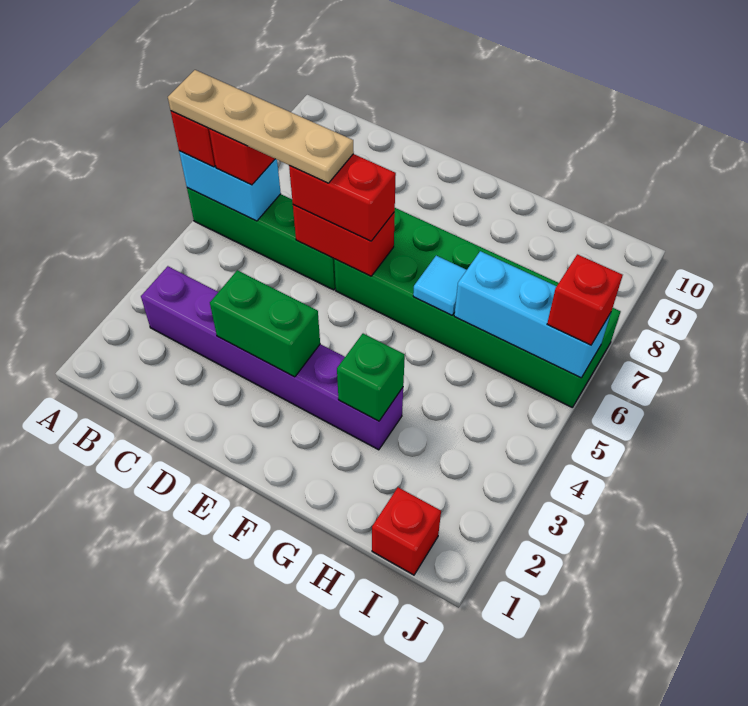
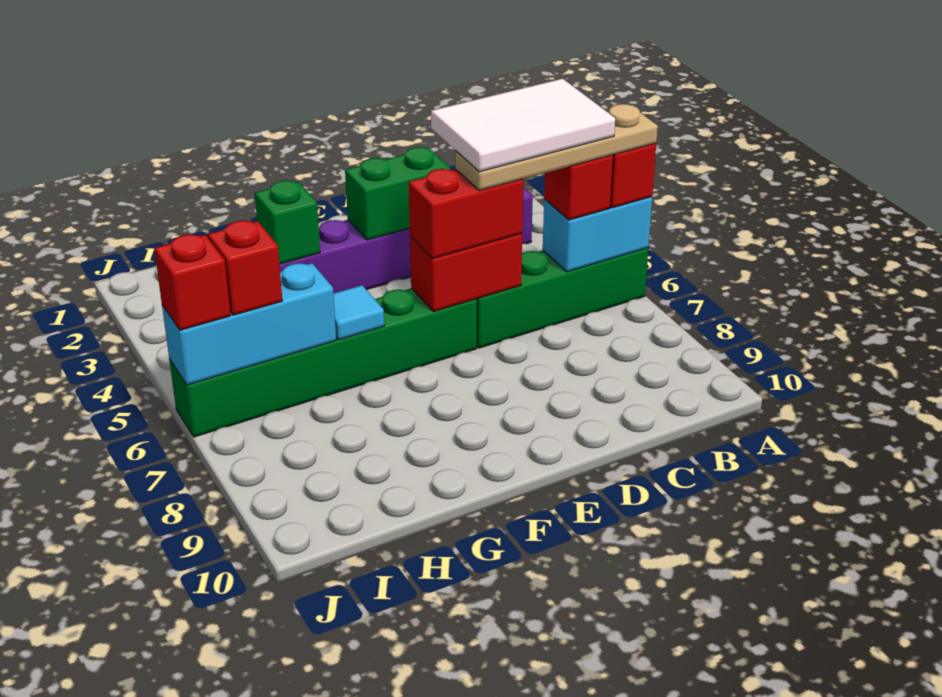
none -> white tile B5:D6 level 5
green brick E6:J7 level 1 -> green brick E6:J6 level 1
red brick I1 level 1 -> red brick I6 level 3

